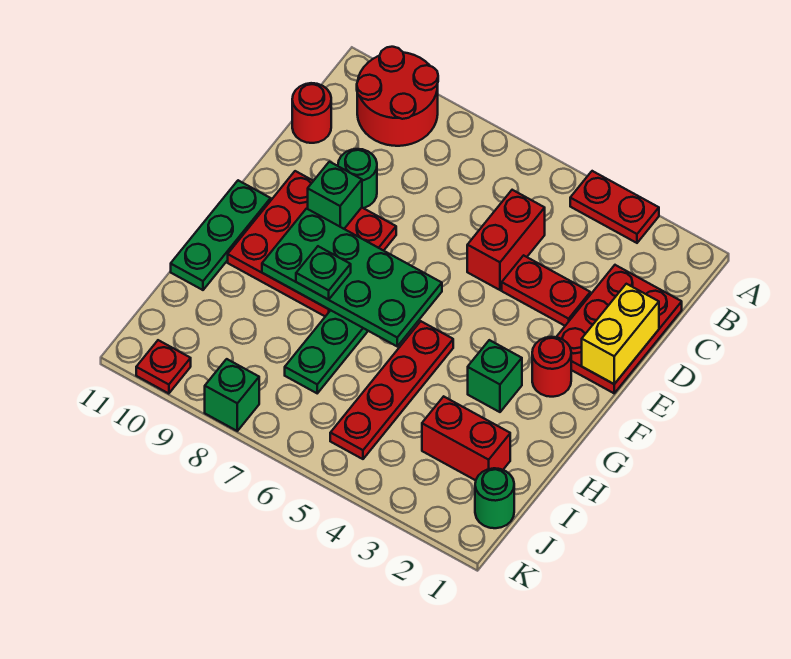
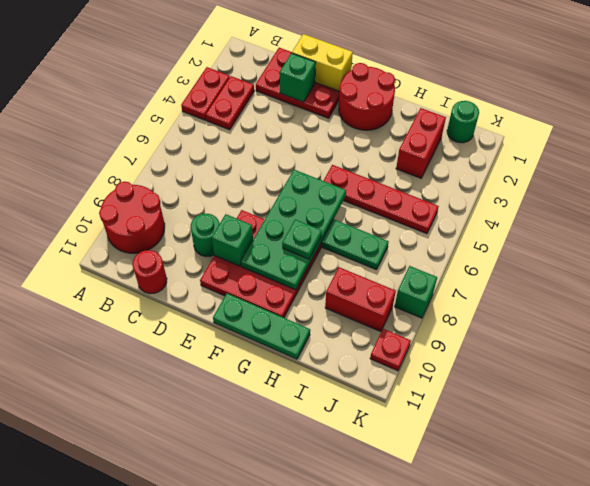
red brick C5:D5 level 1 -> red brick I9:J9 level 1
red plate D3:D4 level 1 -> red plate B3:B4 level 1
red round brick F2 level 1 -> red round brick F1:G2 level 1
green brick G3 level 1 -> green brick D2 level 2

